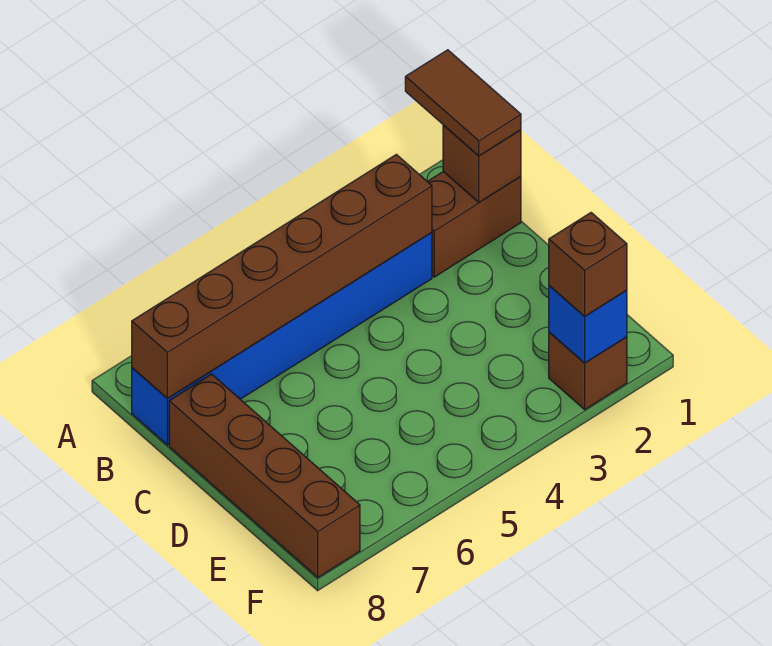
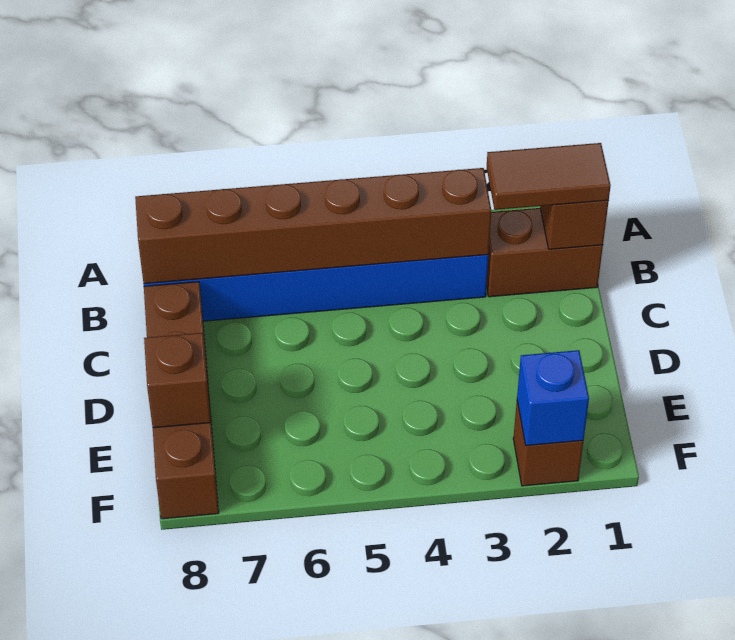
brown tile A1:B1 level 3 -> brown tile B1:B2 level 3
brown brick F2 level 3 -> brown brick E8 level 2

